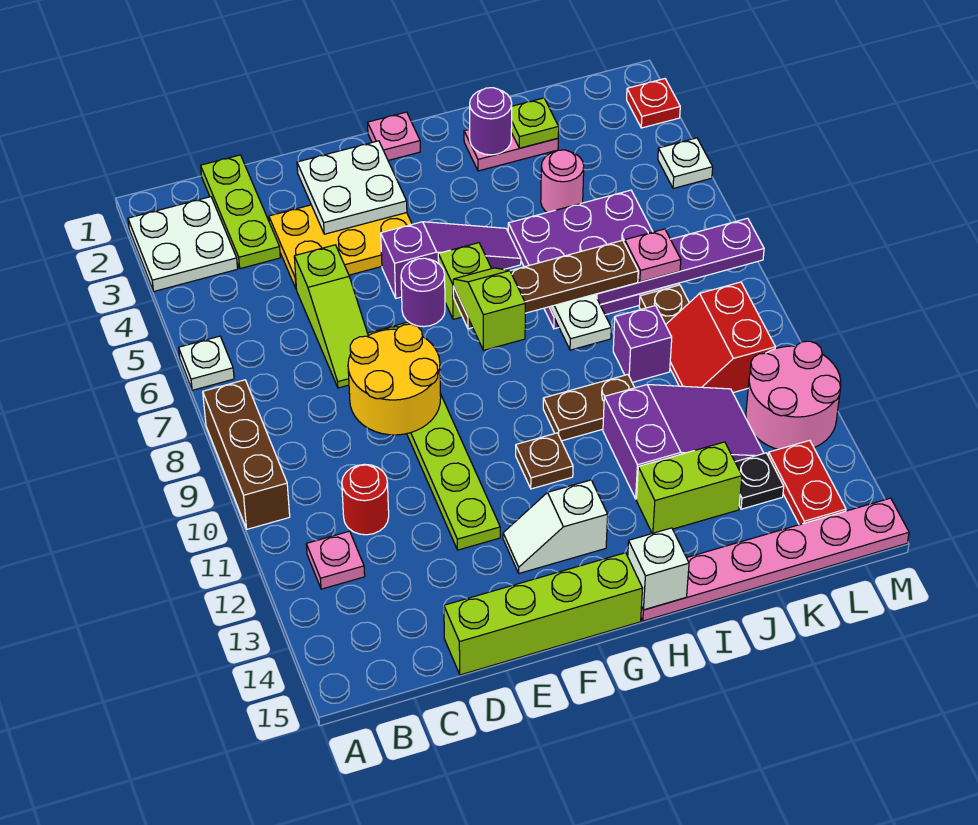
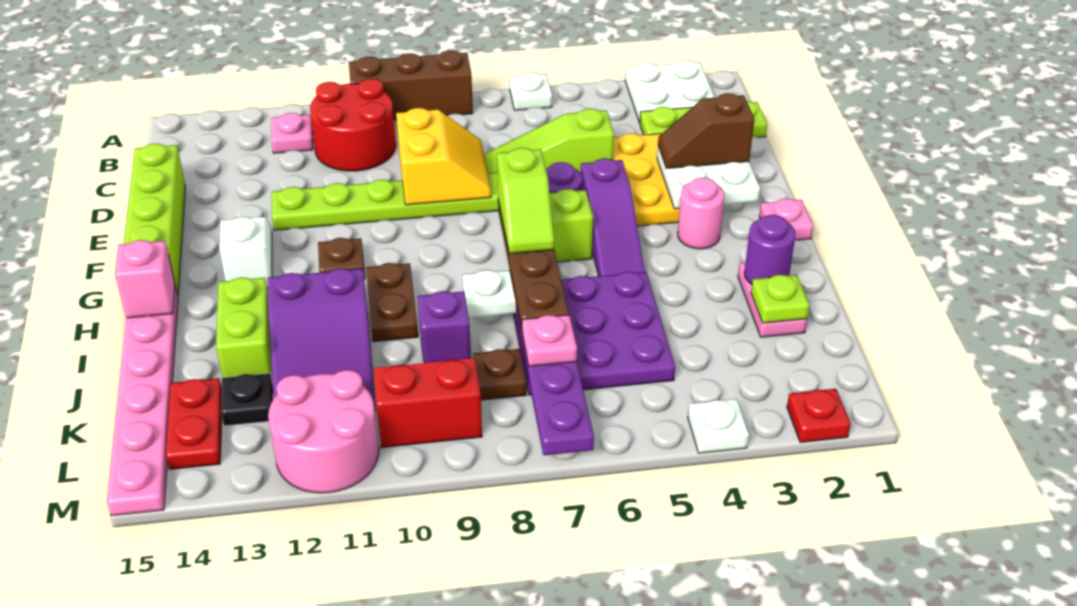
red round brick C11 level 1 -> red round brick B10:C11 level 1
yellow round brick D8:E9 level 2 -> yellow slope D8:E9 level 2 top 9
none -> brown slope E2:E3 level 3 top 2
lime slope G7:G8 level 4 top 8 -> lime slope G7:H7 level 4 top G
white brick H15 level 2 -> pink brick H15 level 2
pink round brick J4 level 1 -> pink round brick G3 level 1
red plate L13:L14 level 1 -> red plate K14:L14 level 1

